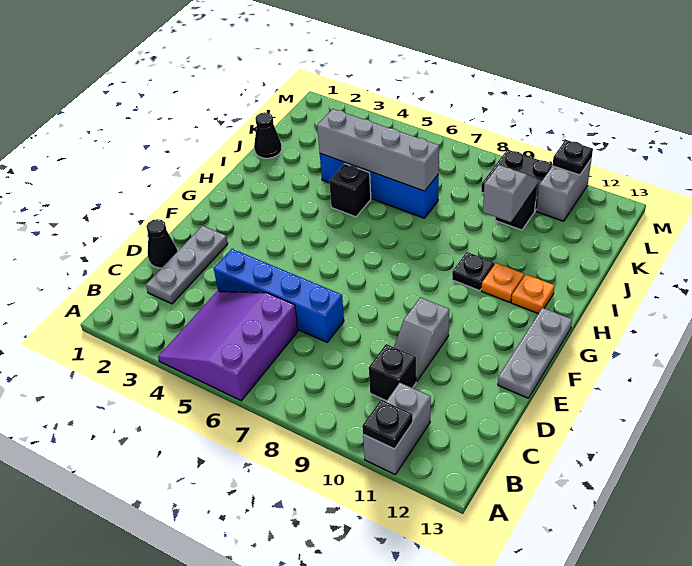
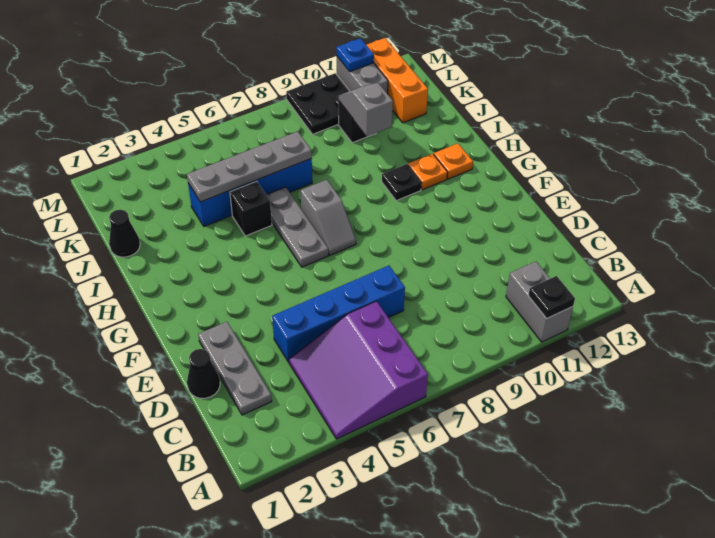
black brick C10 level 1 -> none
grey slope D10:E10 level 1 top E -> grey slope G7:H7 level 1 top H
grey plate E13:G13 level 1 -> grey plate G6:I6 level 1
grey brick J4:J7 level 2 -> grey plate J4:J7 level 2
none -> orange brick K12:M12 level 1
black plate M11 level 2 -> blue plate M11 level 2

